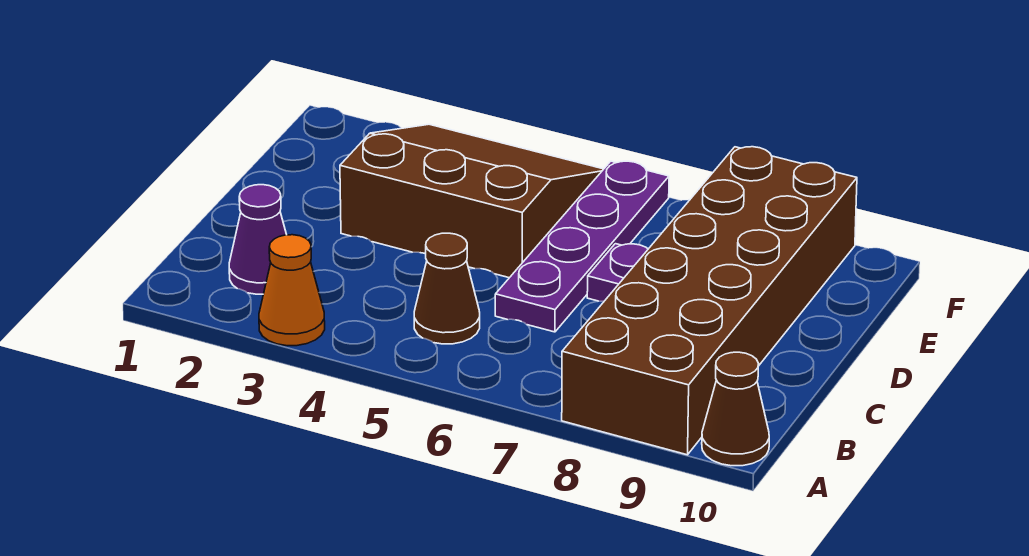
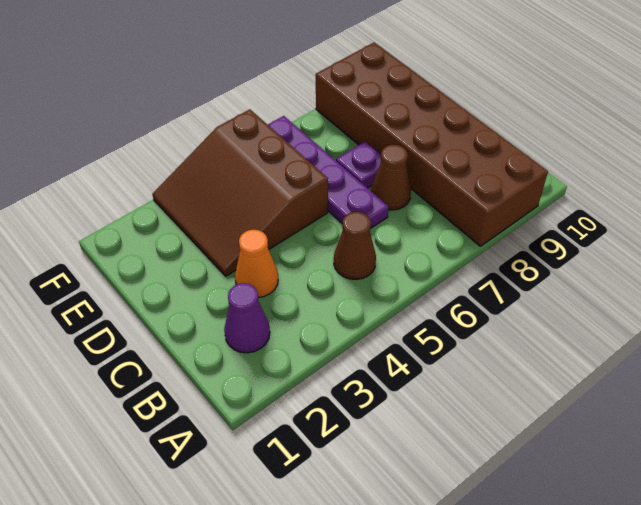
orange cone A3 level 1 -> orange cone C3 level 1
brown cone A10 level 1 -> brown cone C7 level 1
brown slope D3:F5 level 1 top D -> brown slope D3:F5 level 1 top 5

